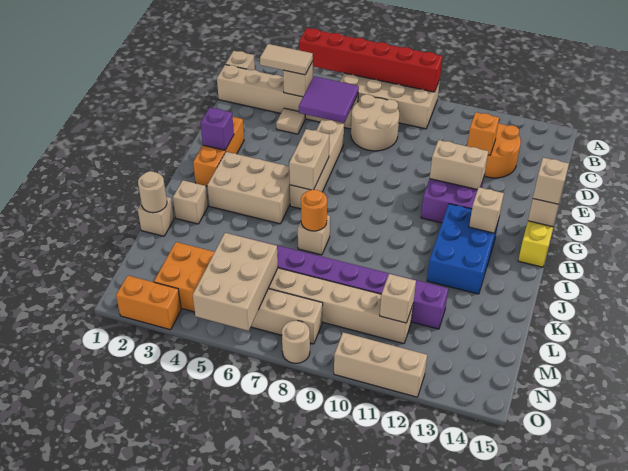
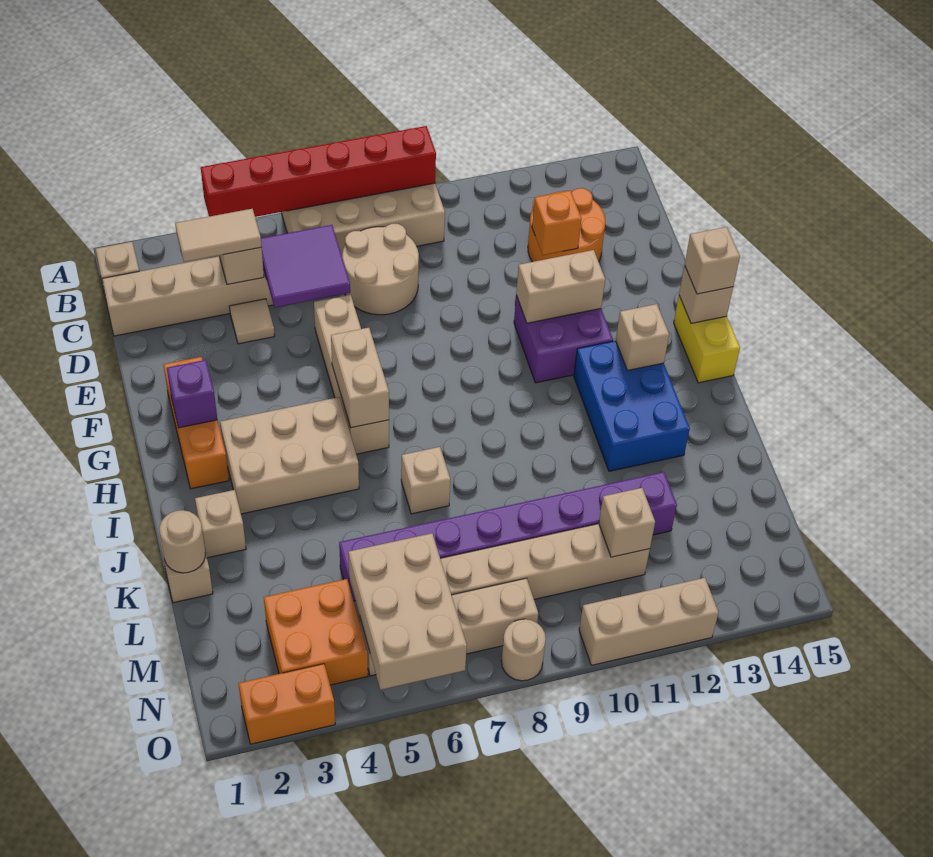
orange round brick J7 level 2 -> none

